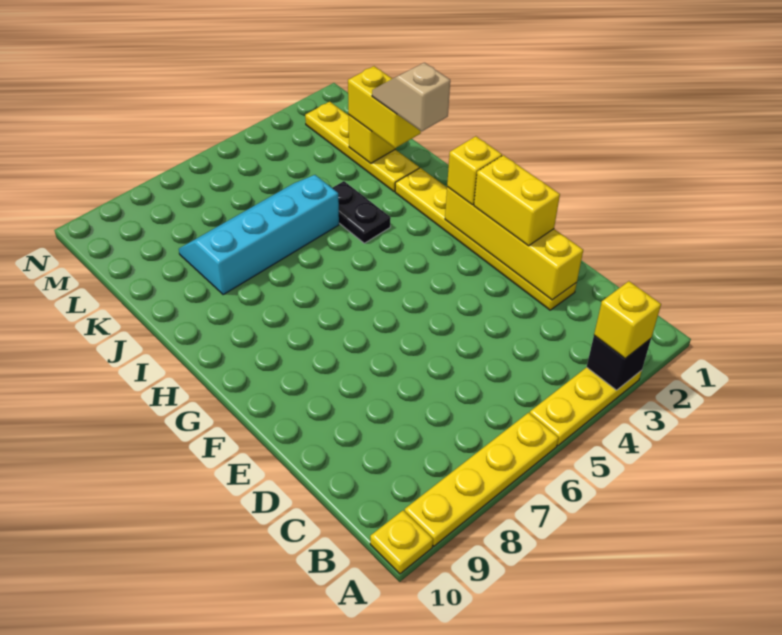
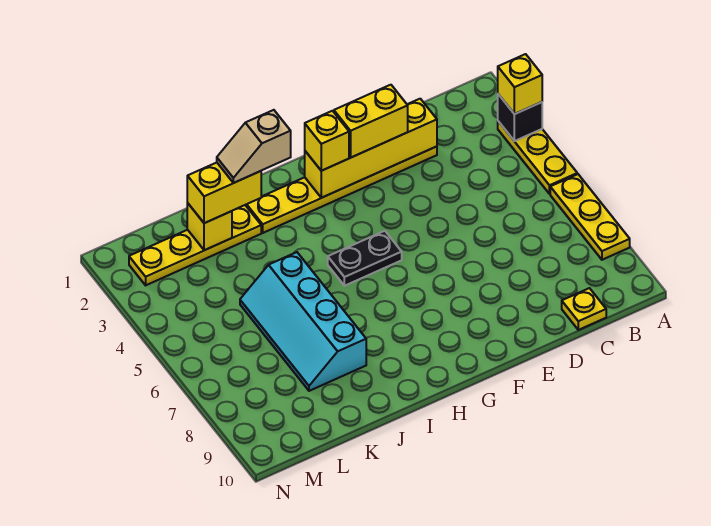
yellow plate A6:A9 level 1 -> yellow plate A6:A8 level 1
yellow plate A10 level 1 -> yellow plate C10 level 1
black plate I4:J4 level 1 -> black plate G5:H5 level 1

